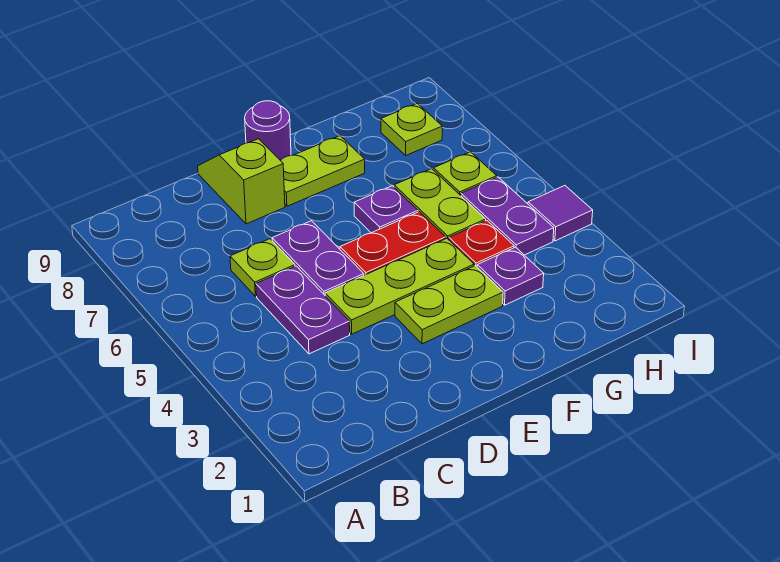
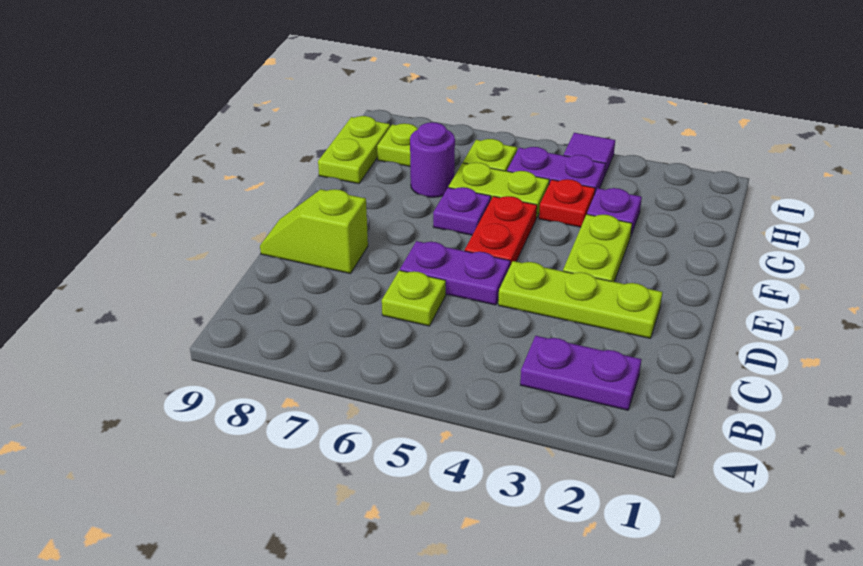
purple plate C4:C5 level 1 -> purple plate B2:B3 level 1
lime plate D4:F4 level 1 -> lime plate D2:D4 level 1
lime plate E8:F8 level 1 -> lime plate G9:H9 level 1
purple round brick E9 level 1 -> purple round brick G7 level 1

